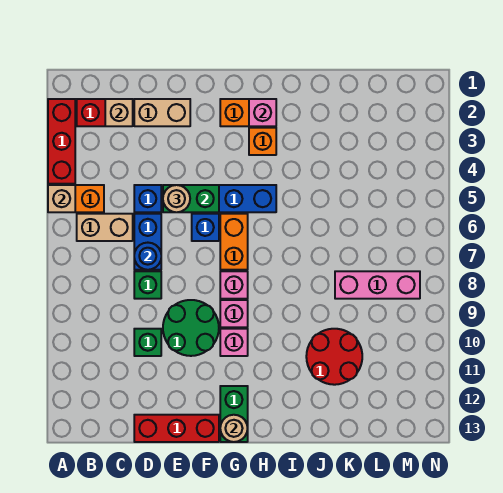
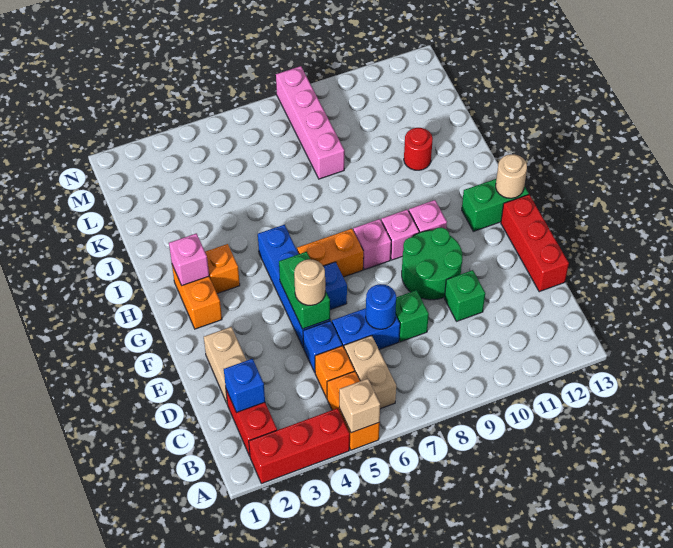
tan brick C2 level 2 -> blue brick C2 level 2
none -> orange brick C5 level 1
red round brick J10:K11 level 1 -> red round brick J11 level 1
pink brick K8:M8 level 1 -> pink brick K8:N8 level 1

